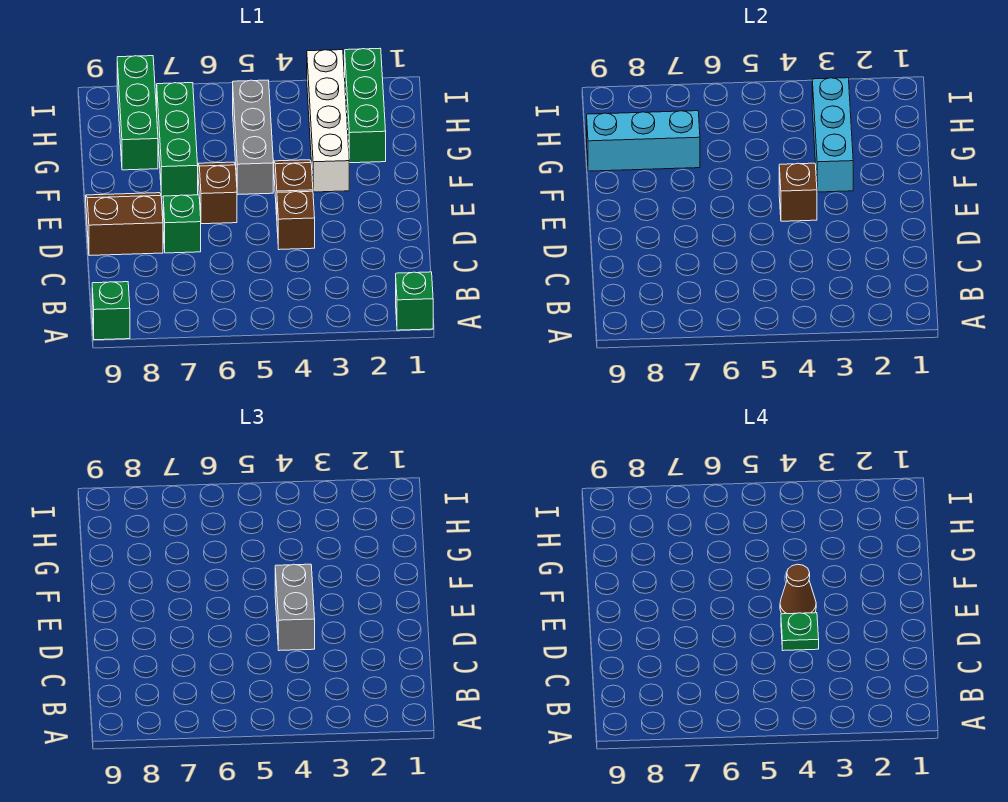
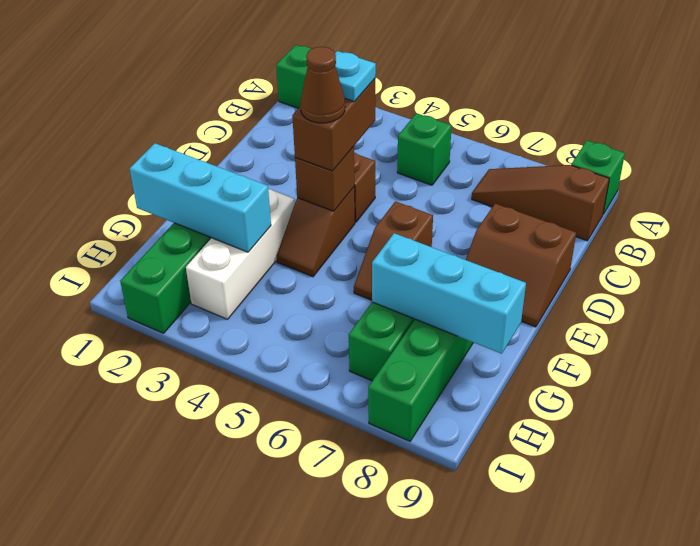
none -> brown slope B7:B9 level 1 top 9
grey brick D4:E4 level 3 -> brown brick D4:E4 level 3
green plate D4 level 4 -> cyan plate D4 level 4
green brick D7 level 1 -> green brick B5 level 1
white brick F3:I3 level 1 -> white brick F3:H3 level 1
cyan brick F3:H3 level 2 -> cyan brick G1:G3 level 2
grey brick F5:H5 level 1 -> none

